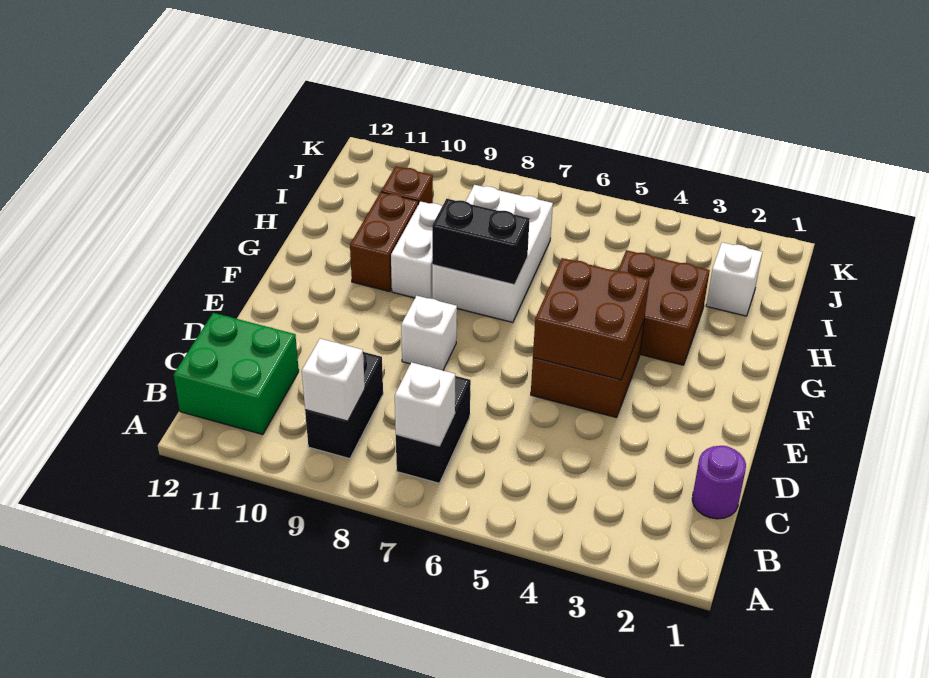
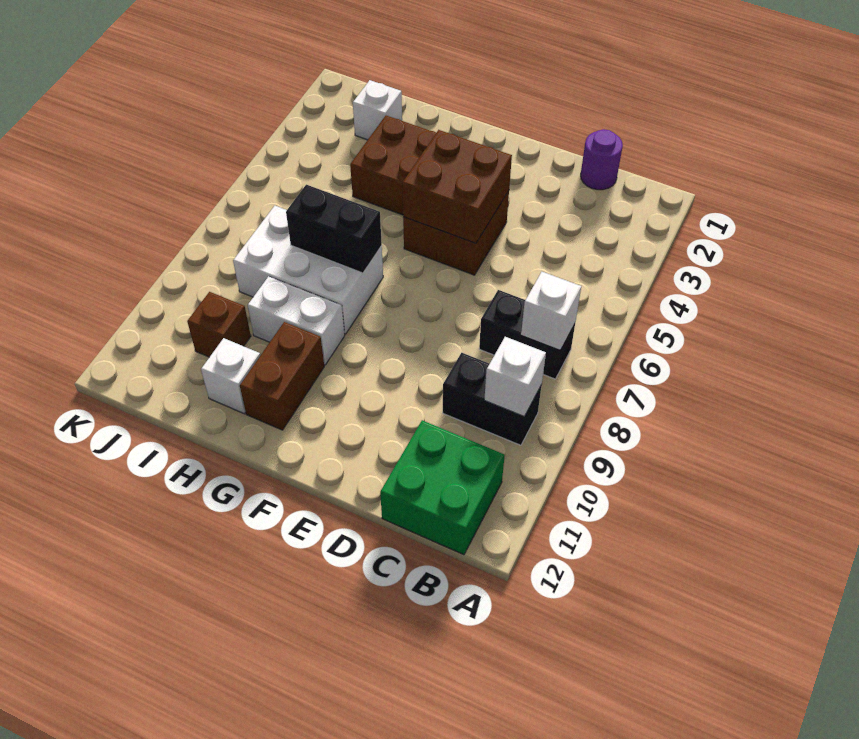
white brick E8 level 1 -> white brick H11 level 1
black brick G7:G8 level 2 -> black brick G7:H7 level 2
brown brick G10:H10 level 1 -> brown brick G10:G11 level 1

